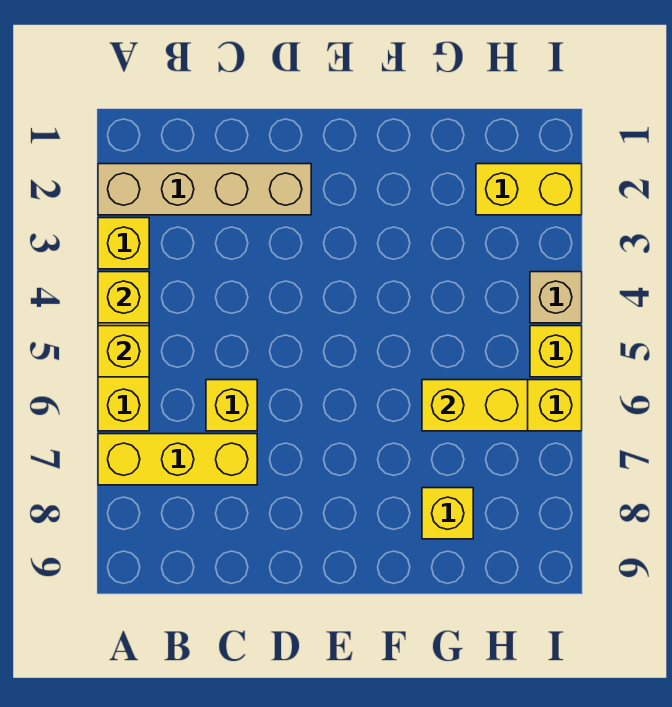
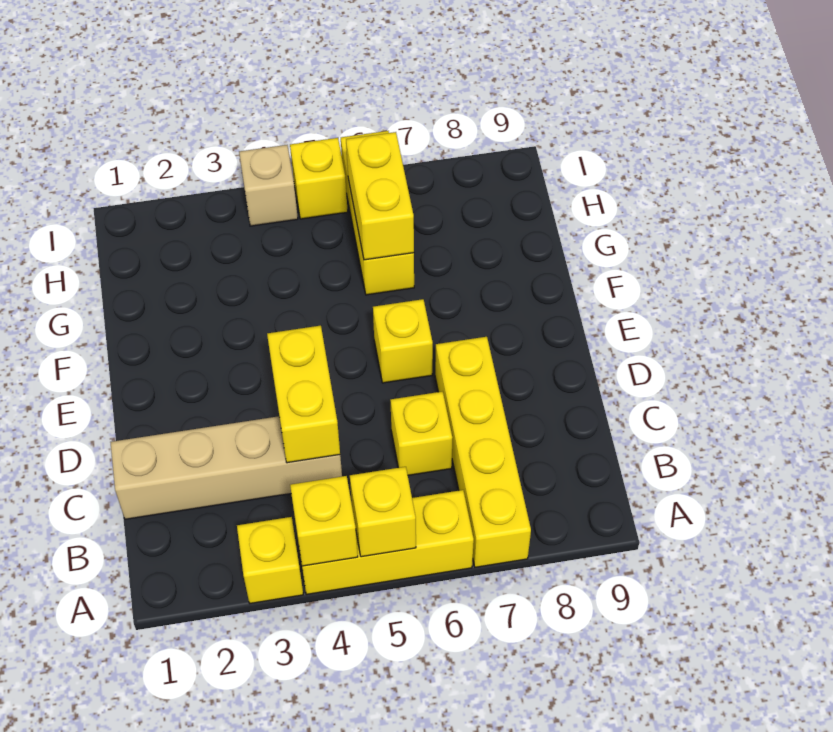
tan brick A2:D2 level 1 -> tan brick C1:C4 level 1
yellow brick A7:C7 level 1 -> yellow brick A7:D7 level 1
yellow brick G8 level 1 -> yellow brick E6 level 1
yellow brick H2:I2 level 1 -> yellow brick C4:D4 level 2

